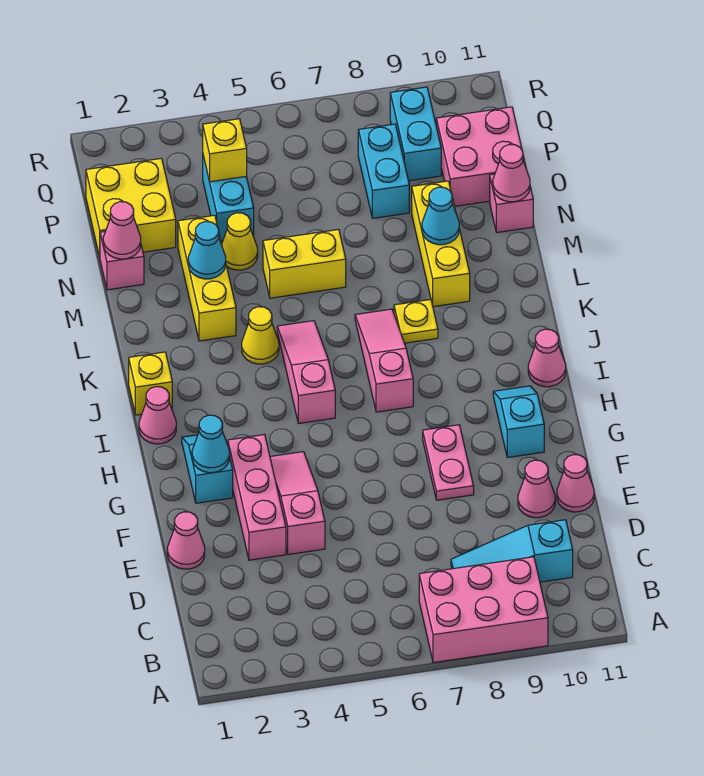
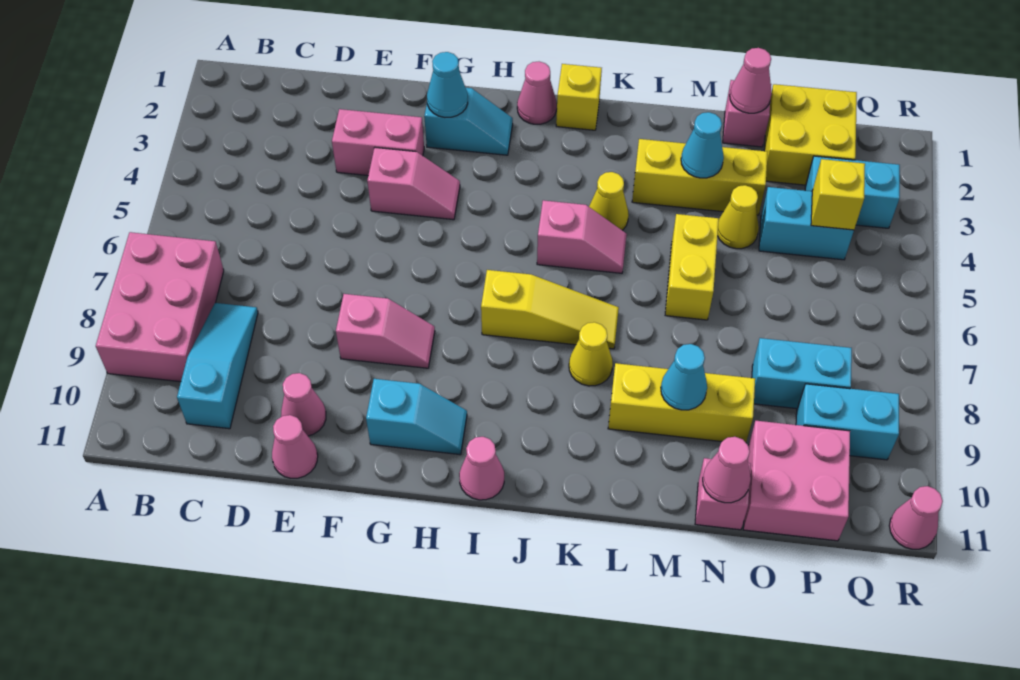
pink cone E1 level 1 -> pink cone R11 level 1
pink brick E3:G3 level 1 -> pink brick E3:F3 level 1
pink slope E4:G4 level 1 top E -> pink slope F4:G4 level 1 top F
pink plate F8:G8 level 1 -> pink slope F8:G8 level 1 top F
pink slope I5:K5 level 1 top I -> pink slope J5:K5 level 1 top J
pink slope I7:K7 level 1 top I -> yellow slope I7:K7 level 1 top I
yellow plate K8 level 1 -> yellow cone K8 level 1
none -> cyan brick P3:Q3 level 1

